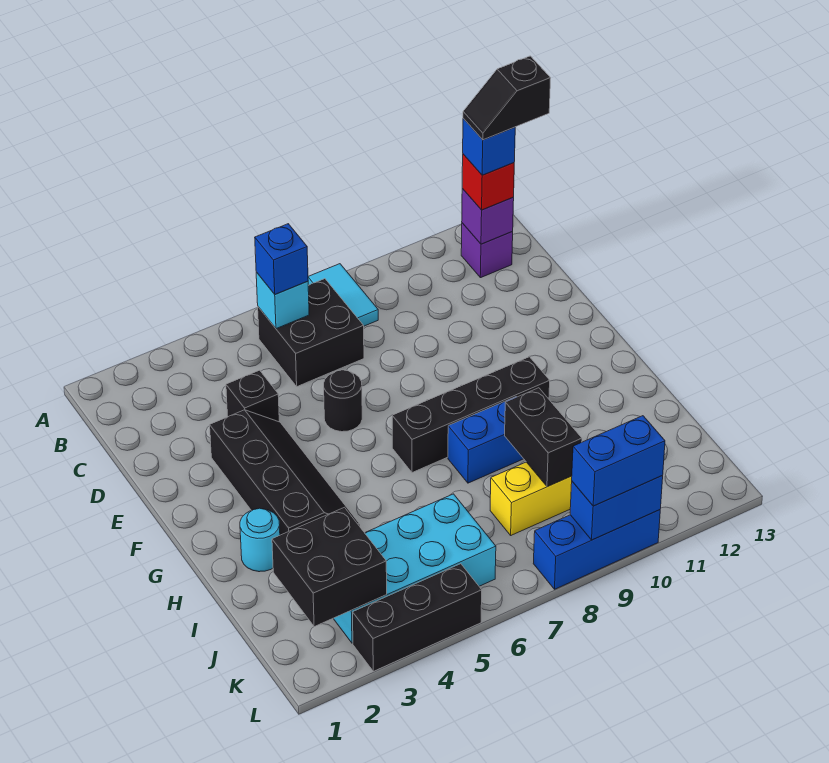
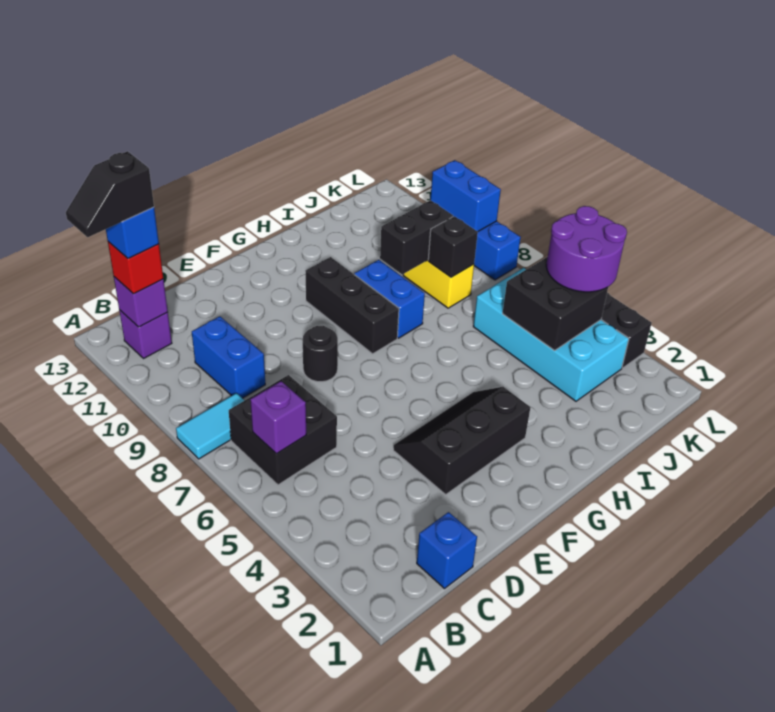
cyan brick B6 level 2 -> purple brick B6 level 2
blue brick B6 level 3 -> blue brick C1 level 1
black slope B12:B13 level 5 top 13 -> black slope A12:B12 level 5 top B
black brick D4 level 1 -> black brick J8 level 2
black slope E3:H4 level 1 top 3 -> black slope E3:G4 level 1 top 3
black round brick E6 level 1 -> black round brick E8 level 1
black brick G7:G10 level 1 -> black brick G8:G10 level 1
cyan round brick H2 level 1 -> none
black brick J2:K3 level 2 -> black brick J4:K5 level 2
none -> purple round brick K4:L5 level 3
blue brick L9:L10 level 3 -> blue brick C9:C10 level 1

